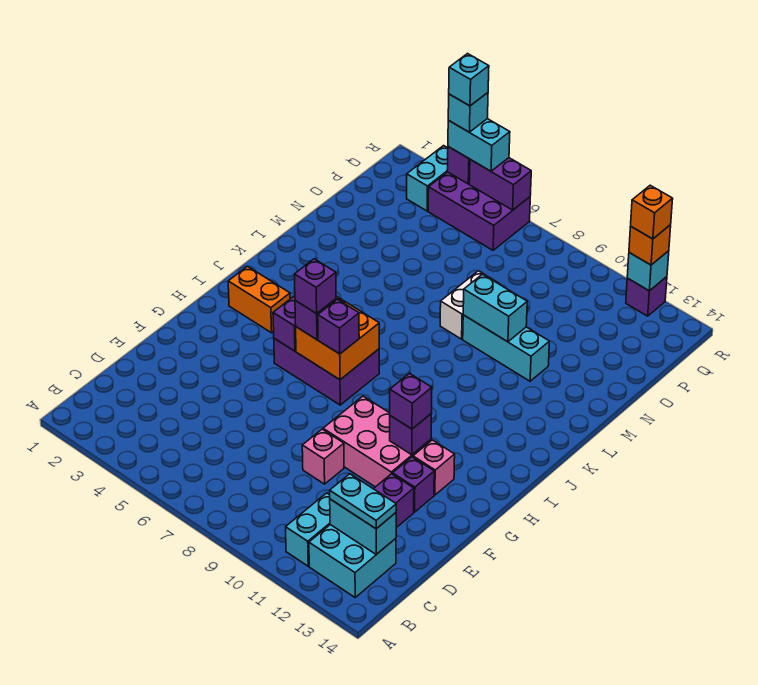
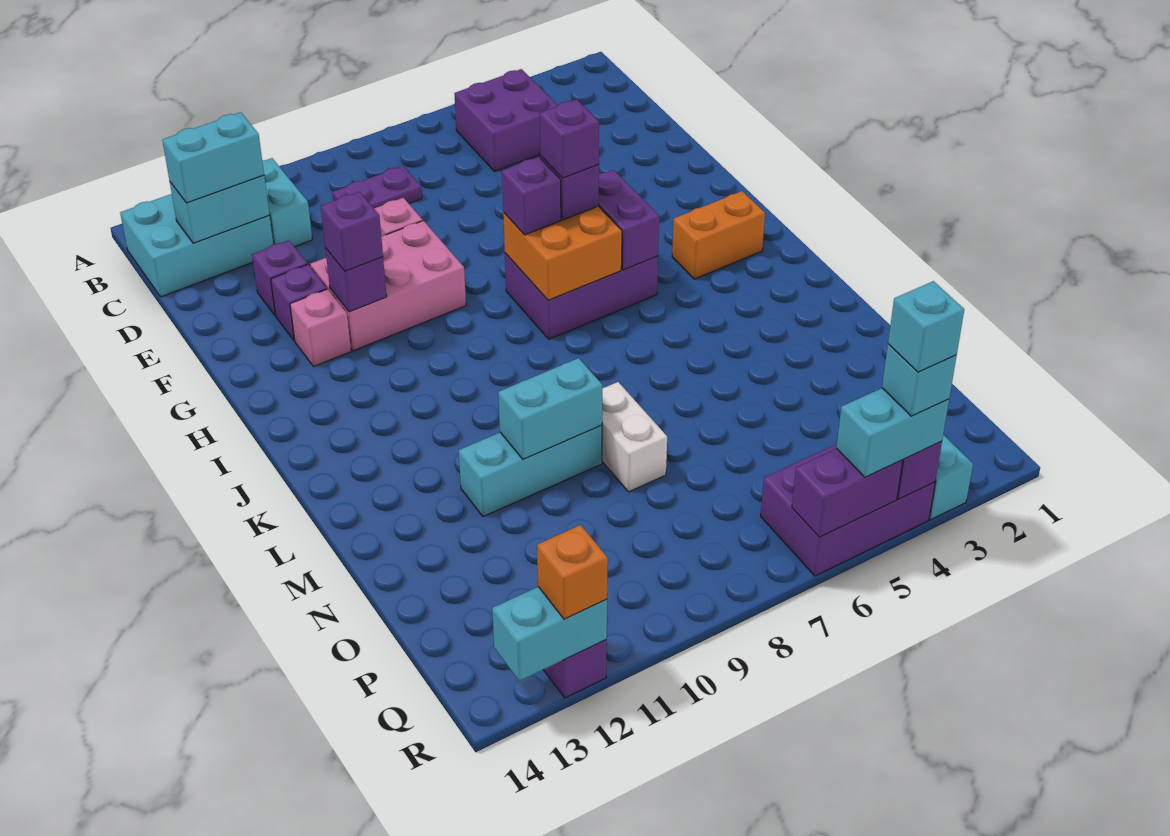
none -> purple brick B4:C5 level 1
cyan brick B12:C13 level 1 -> cyan brick B12:C14 level 1
none -> purple plate C8:C9 level 1
cyan plate C12:C13 level 3 -> cyan brick C12:C13 level 3
cyan brick R12 level 2 -> cyan brick R12:R13 level 2
orange brick R12 level 4 -> none

